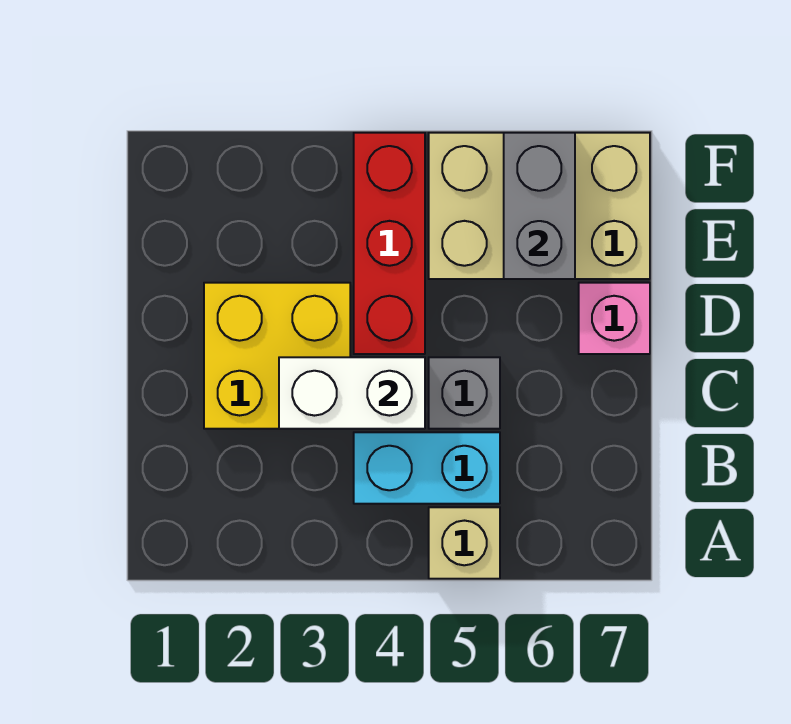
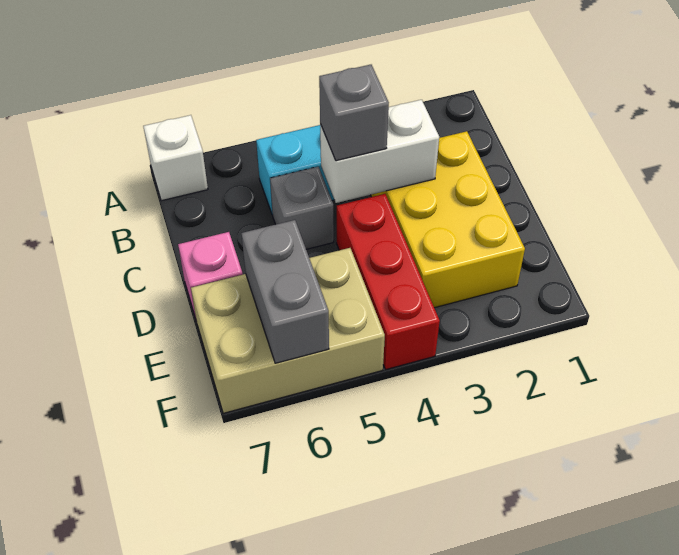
tan brick A5 level 1 -> none
none -> white brick A7 level 1
yellow brick C2:D3 level 1 -> yellow brick C2:E3 level 1
none -> grey brick C4 level 3

